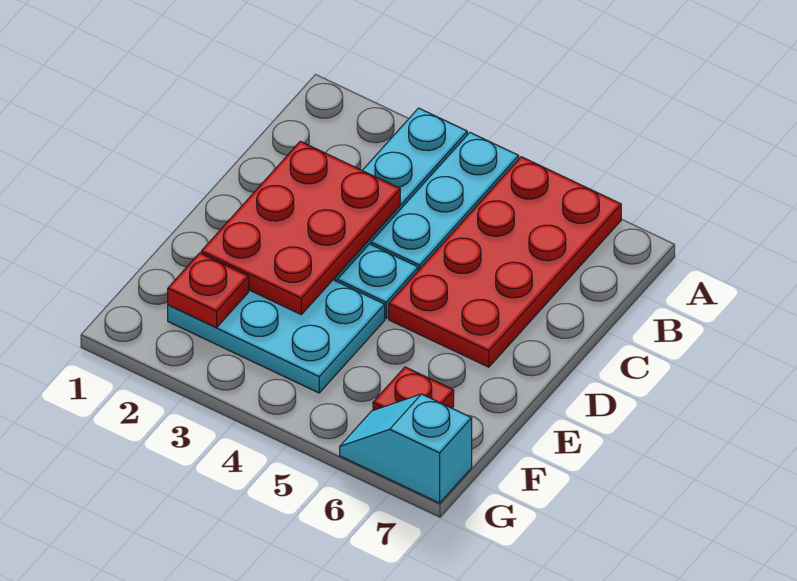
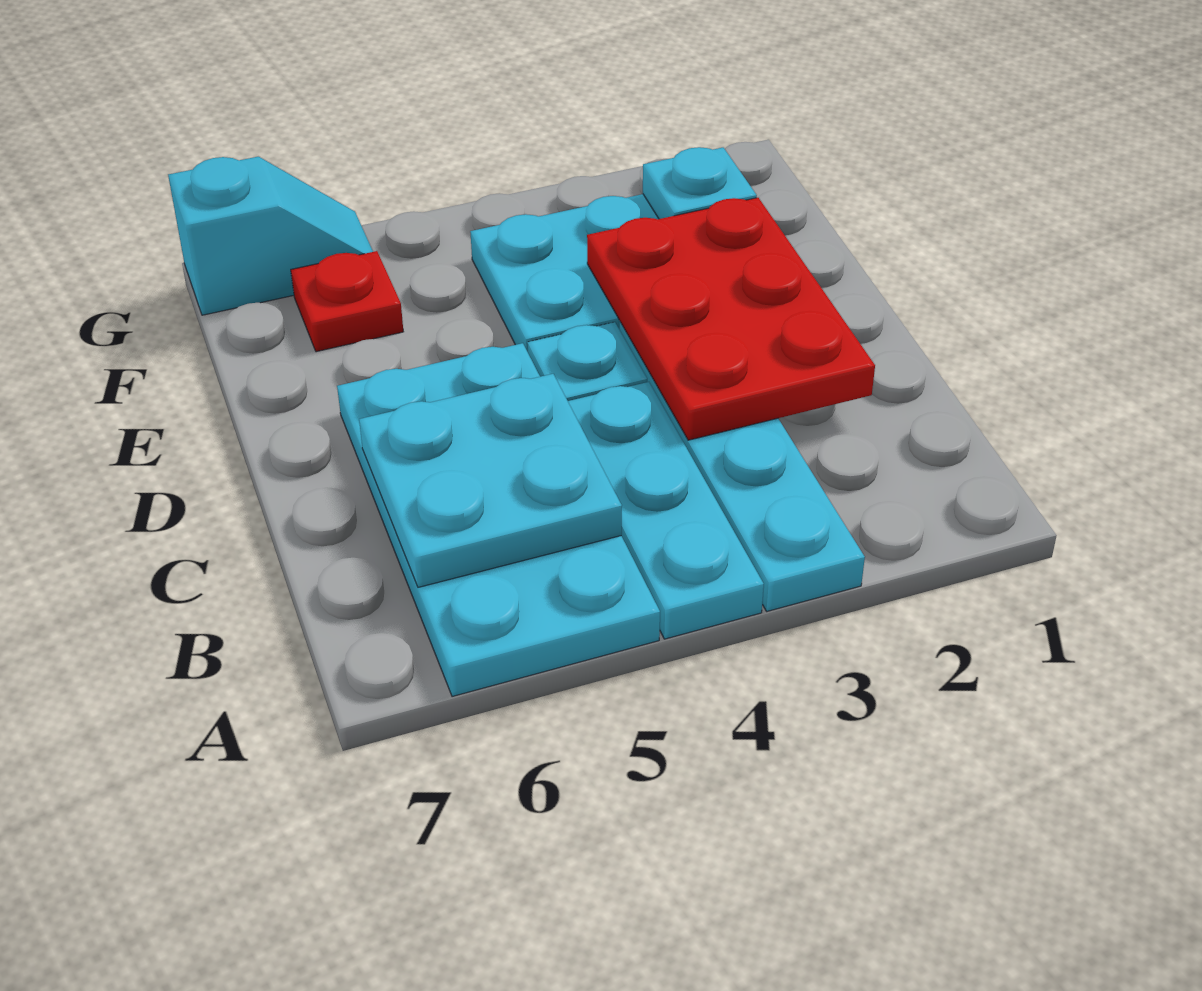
red plate A5:D6 level 1 -> cyan plate A5:D6 level 1
none -> cyan plate B5:C6 level 2
red plate F2 level 2 -> cyan plate F2 level 2

